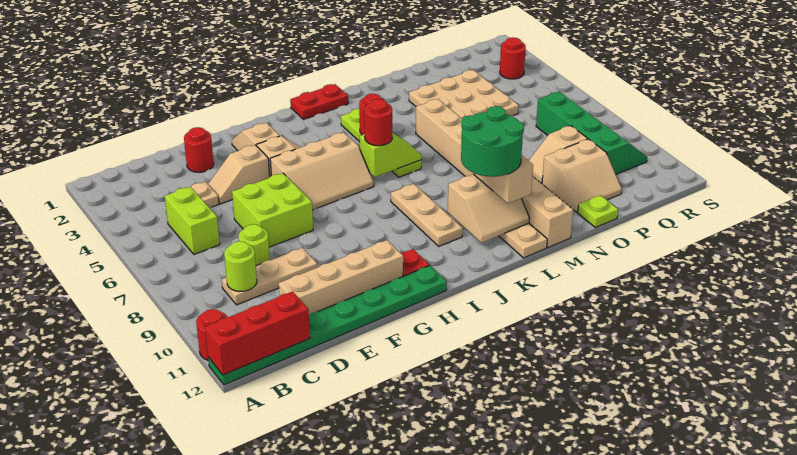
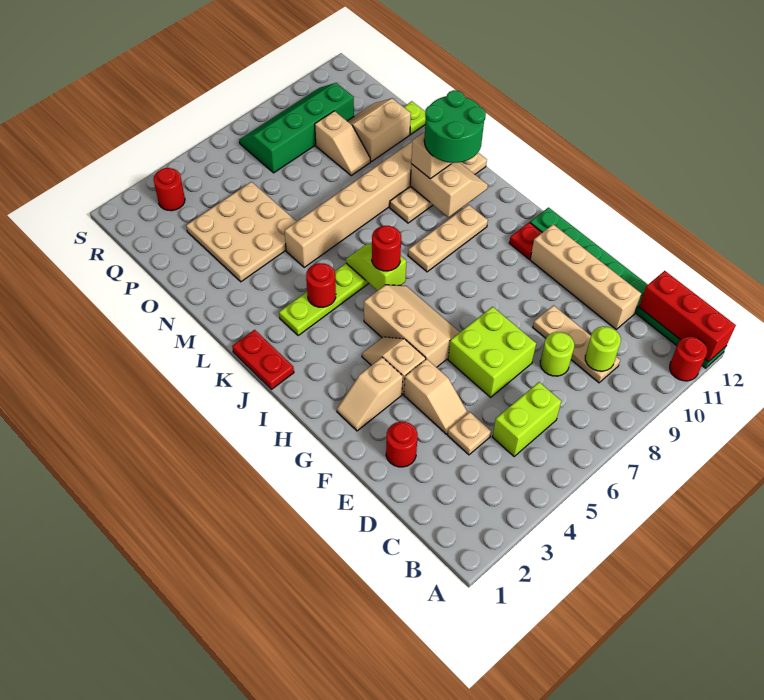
tan slope O10:P11 level 1 top 10 -> tan slope O10:P11 level 1 top O

